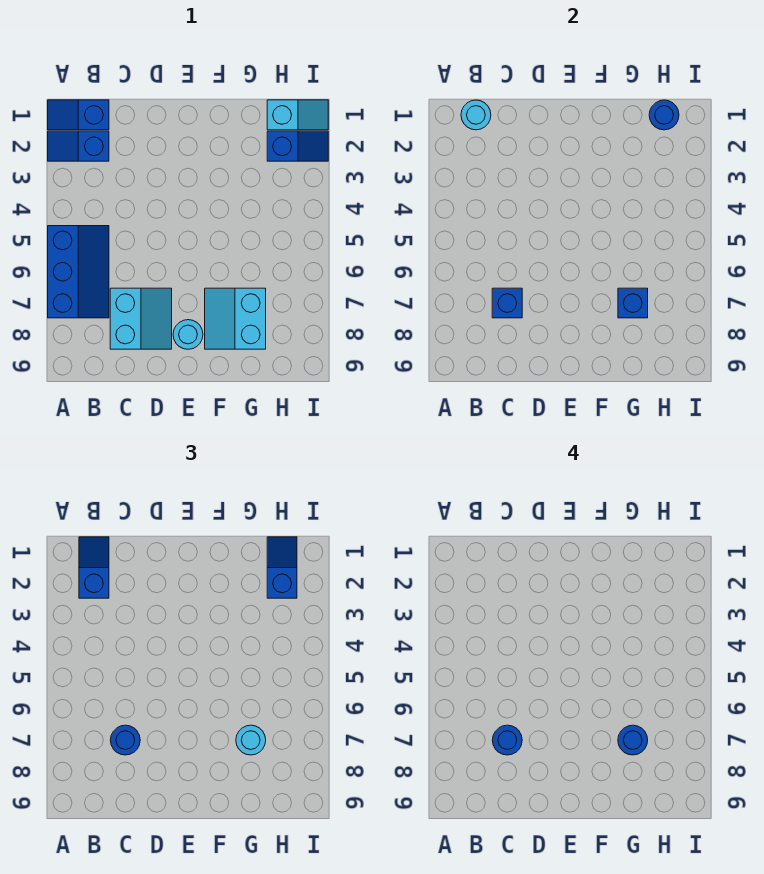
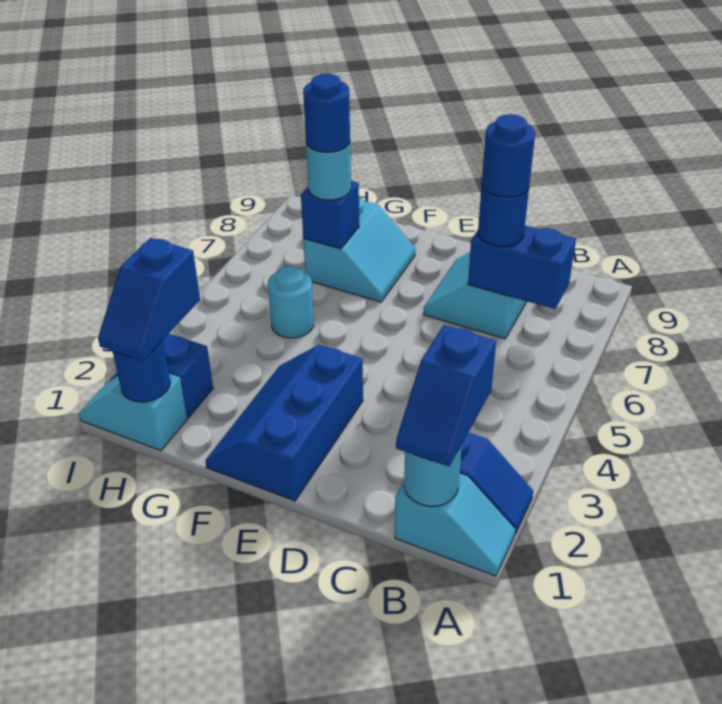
blue slope A1:B1 level 1 top B -> cyan slope A1:B1 level 1 top B
blue slope A5:B7 level 1 top A -> blue slope E1:F3 level 1 top E
blue brick C7 level 2 -> blue brick B7:C7 level 2
cyan round brick E8 level 1 -> cyan round brick G5 level 1

